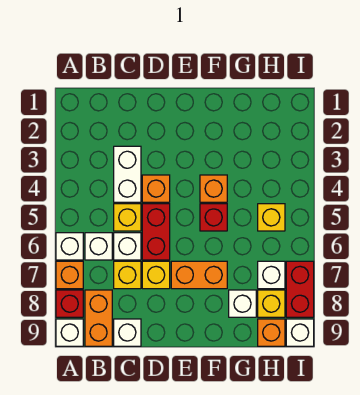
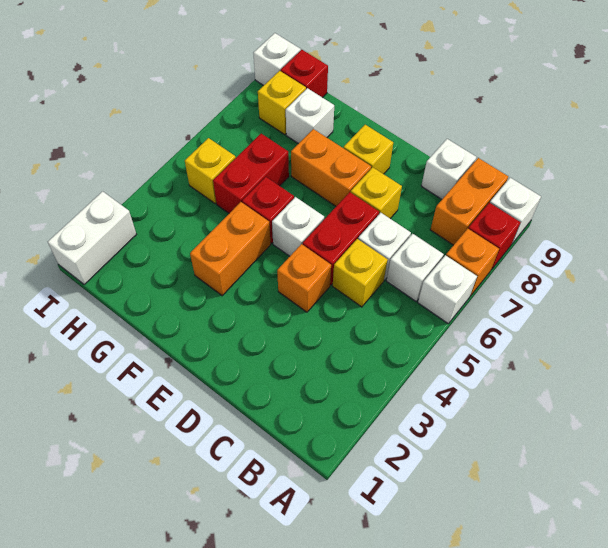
white brick C3:C4 level 1 -> white brick I1:I2 level 1
yellow brick C7 level 1 -> yellow brick E8 level 1
orange brick F4 level 1 -> orange brick F3:F4 level 1
white brick H7 level 1 -> white brick E5 level 1
orange brick H9 level 1 -> red brick H9 level 1
red brick I7:I8 level 1 -> red brick G5:G6 level 1

